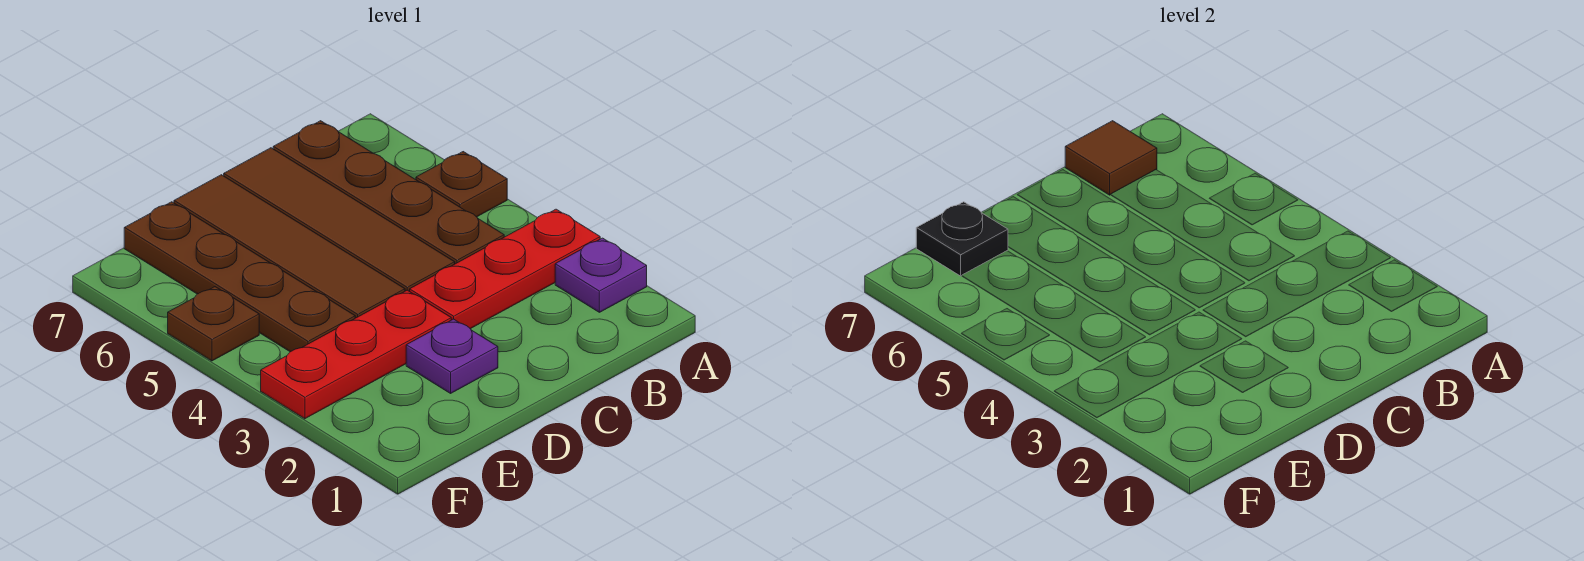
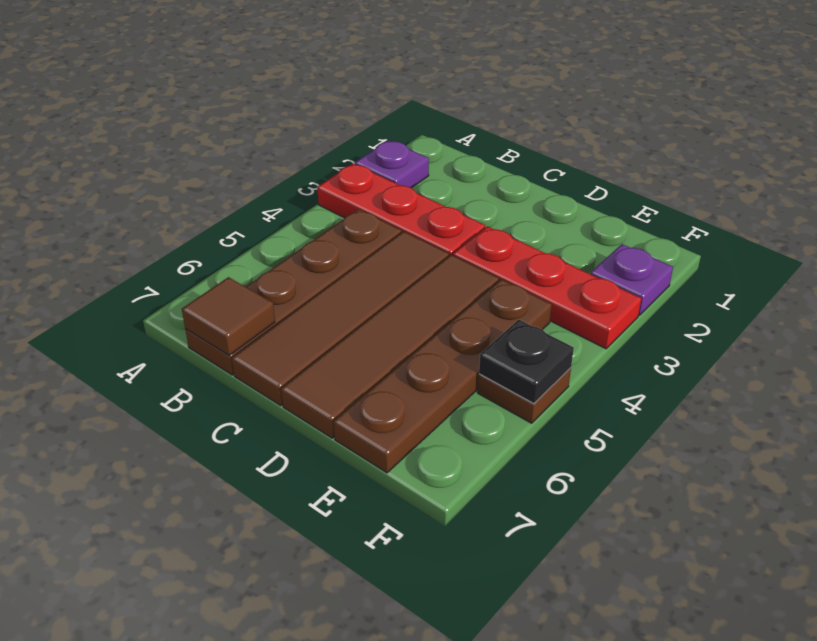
brown plate A5 level 1 -> none
purple plate D2 level 1 -> purple plate F2 level 1
black plate E7 level 2 -> black plate F5 level 2

